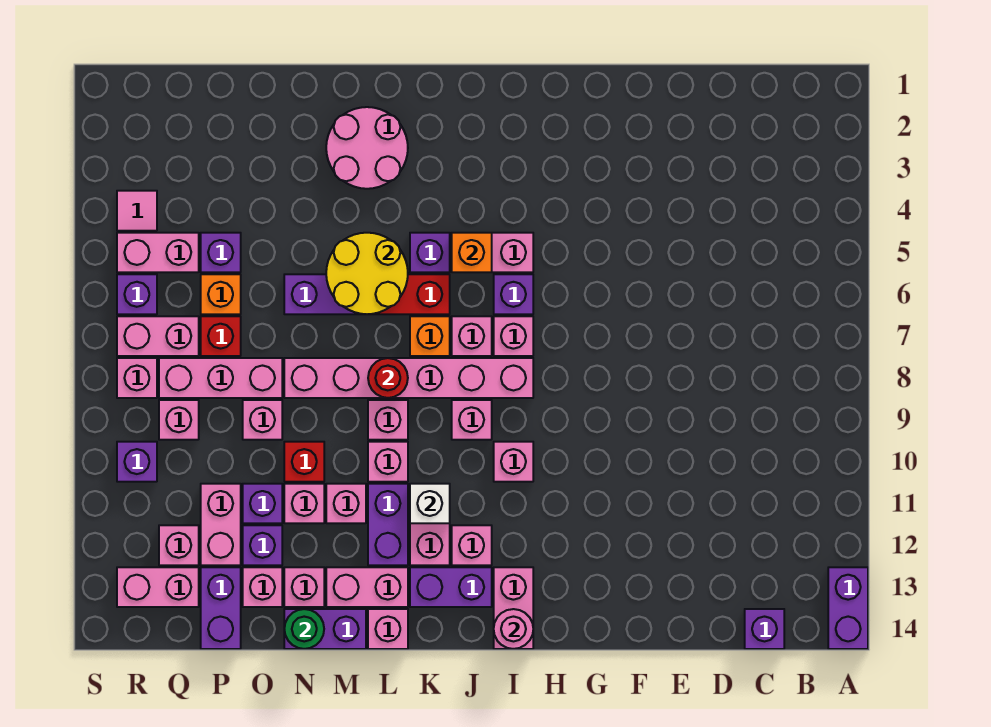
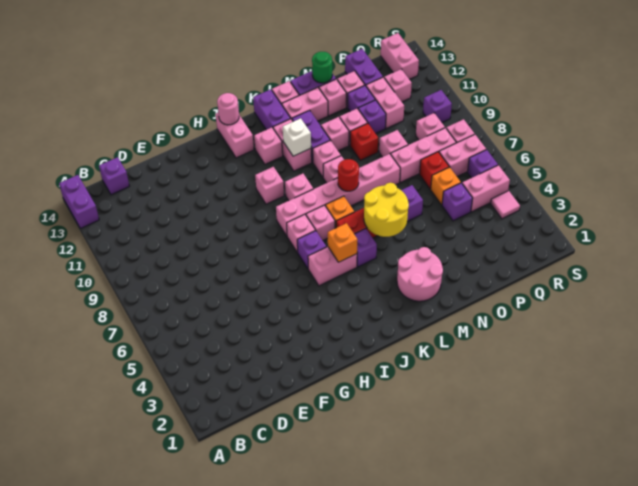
purple brick J13:K13 level 1 -> purple brick K13:K14 level 1
pink brick Q13:R13 level 1 -> pink brick R13:R14 level 1

